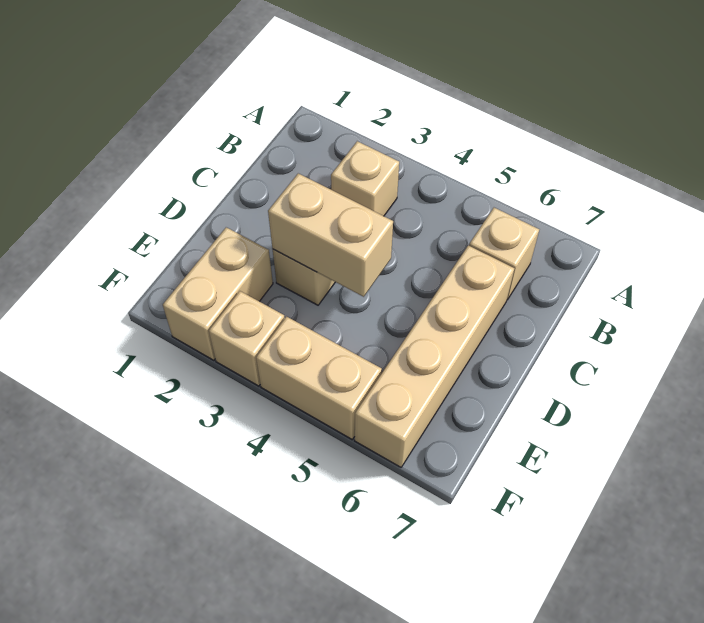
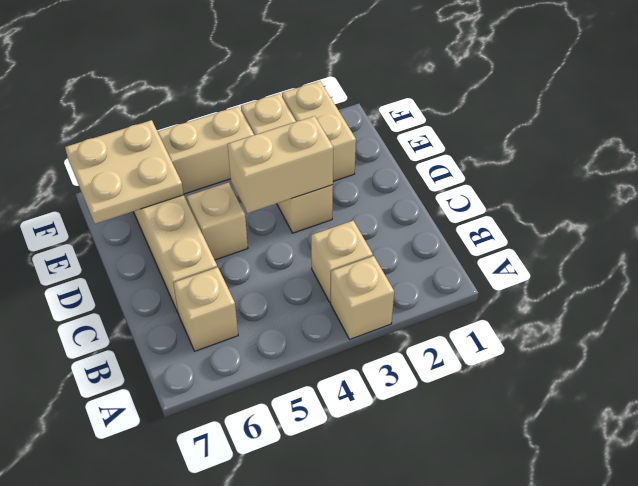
none -> tan brick A3 level 1
none -> tan brick D5 level 1
none -> tan plate E6:F7 level 2

